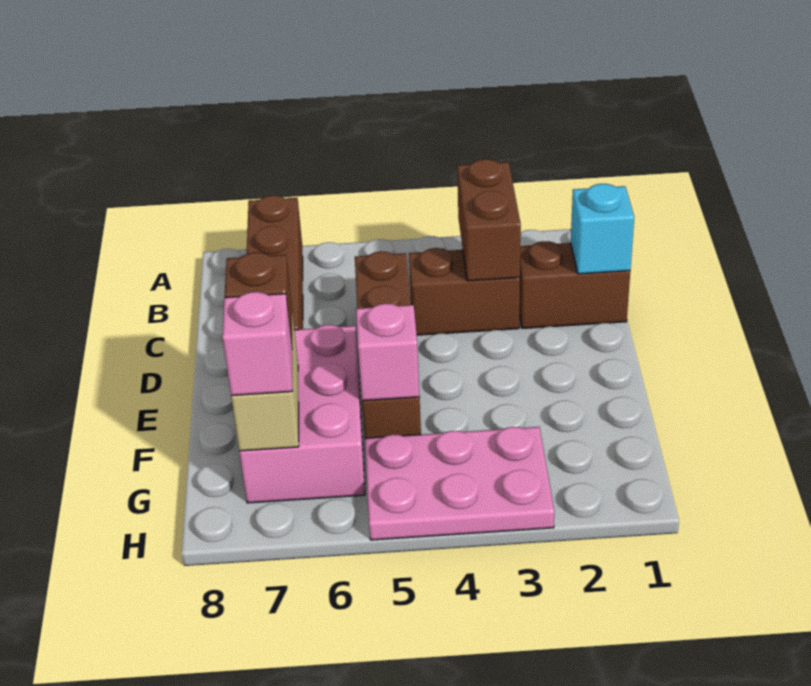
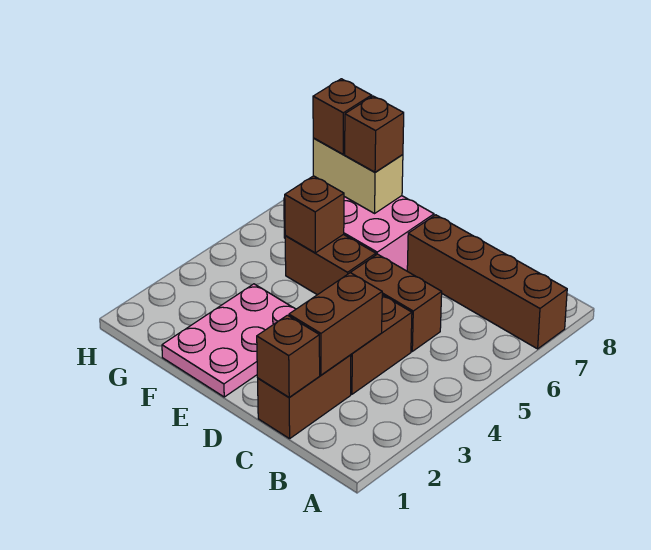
brown brick B3:C3 level 2 -> brown brick C2:C3 level 2
cyan brick C1 level 2 -> brown brick C1 level 2
pink brick F5 level 2 -> brown brick F5 level 2
pink plate G3:H5 level 1 -> pink plate E1:F3 level 1
pink brick G7 level 3 -> brown brick G7 level 3

